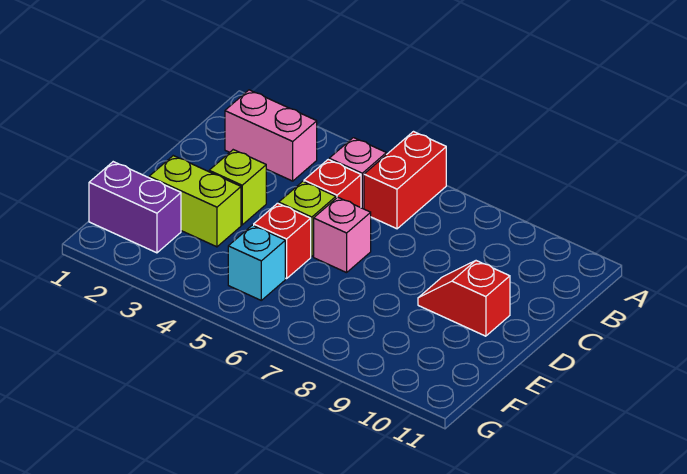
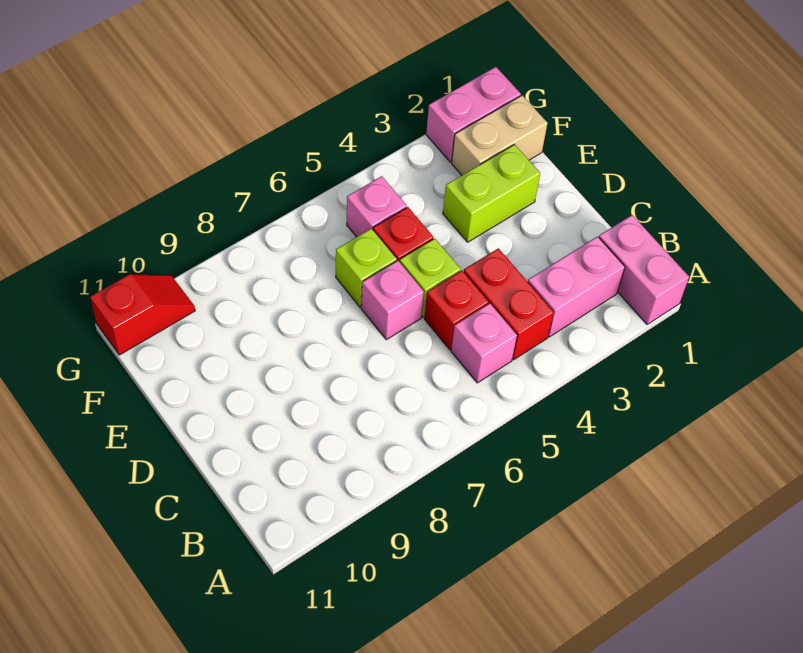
none -> pink brick A1:B1 level 1
red brick A6:B6 level 1 -> red brick B4:C4 level 1
lime brick D3 level 1 -> lime brick E6 level 1
red slope D9:D10 level 1 top 10 -> red slope G10:G11 level 1 top 11
purple brick F1:F2 level 1 -> tan brick F1:F2 level 1
cyan brick F5 level 1 -> pink brick F5 level 1
none -> pink brick G1:G2 level 1

